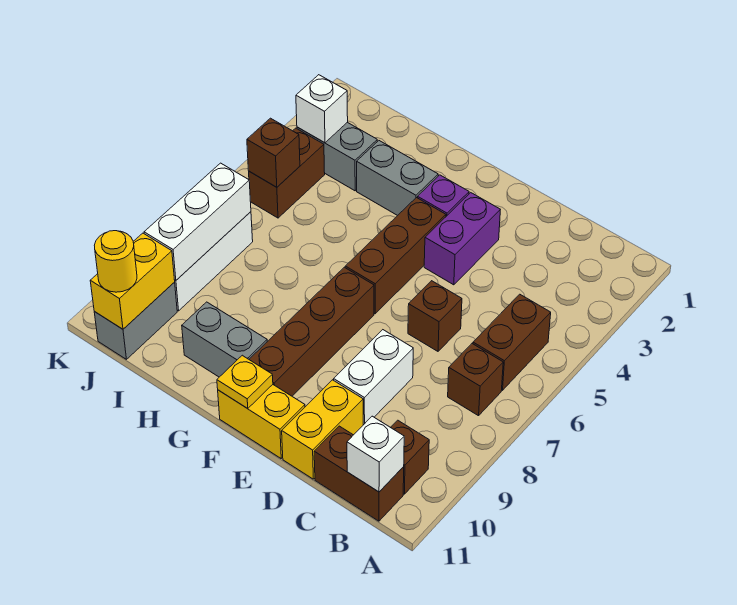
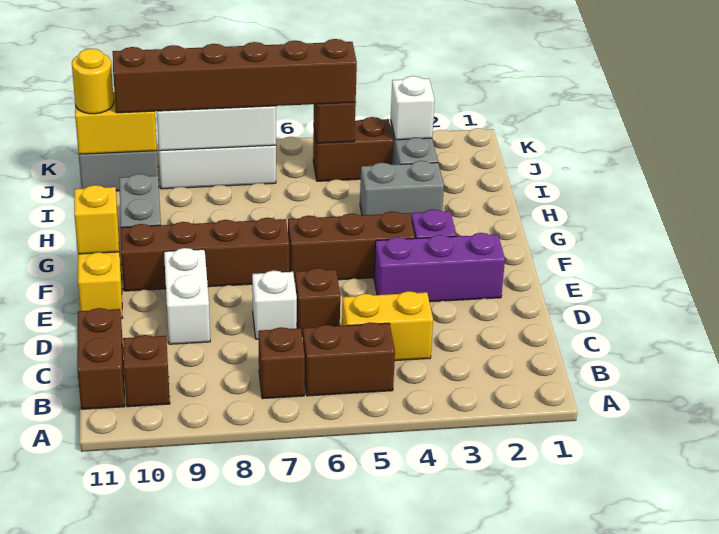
white brick B11 level 2 -> white brick D7 level 1
white brick D8:D9 level 1 -> white brick D9:E9 level 1
yellow brick D10:D11 level 1 -> yellow brick C4:C5 level 1
purple brick E3:E4 level 1 -> purple brick E2:E4 level 1
yellow plate F11 level 2 -> yellow brick F11 level 2
grey brick G3:H3 level 1 -> grey brick H3:H4 level 1
none -> brown brick J5:J10 level 3

